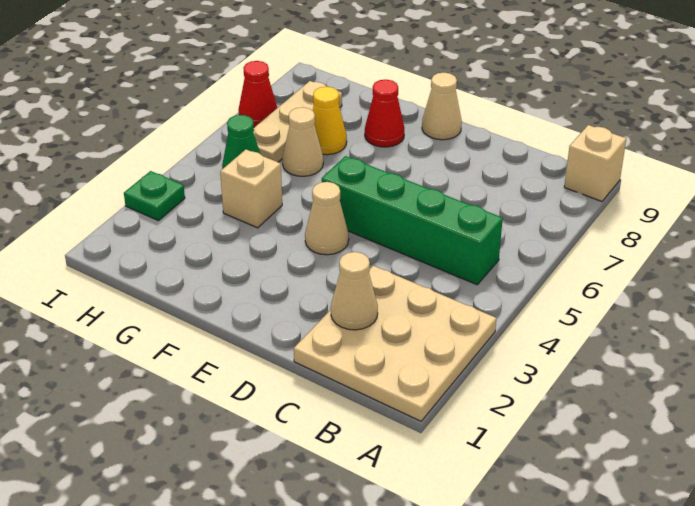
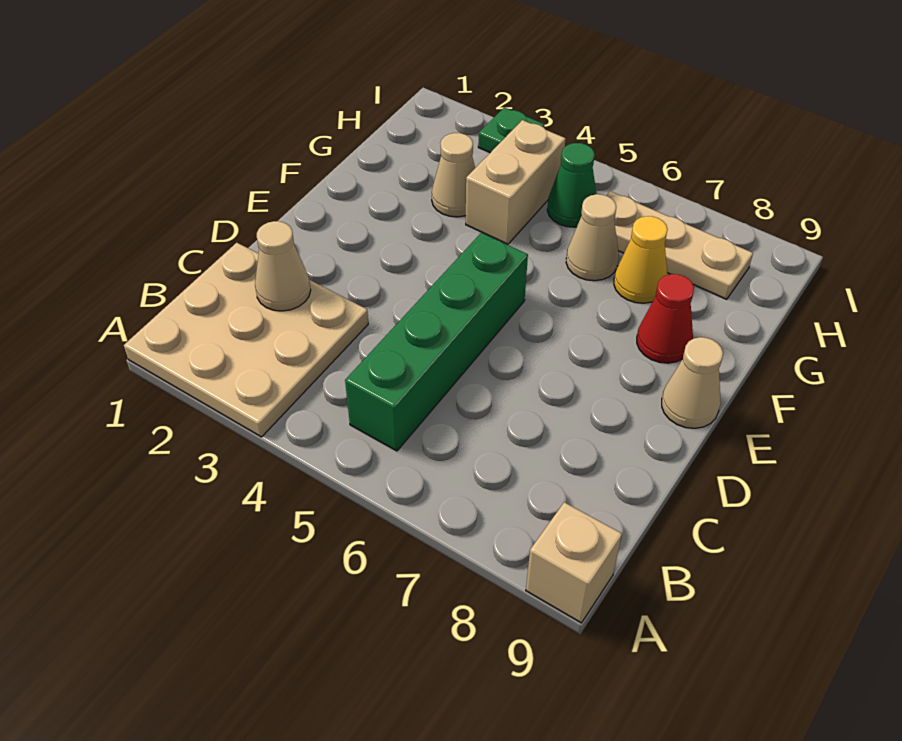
tan cone E4 level 1 -> tan cone G3 level 1
tan brick G4 level 1 -> tan brick G4:H4 level 1
red cone I7 level 1 -> none

